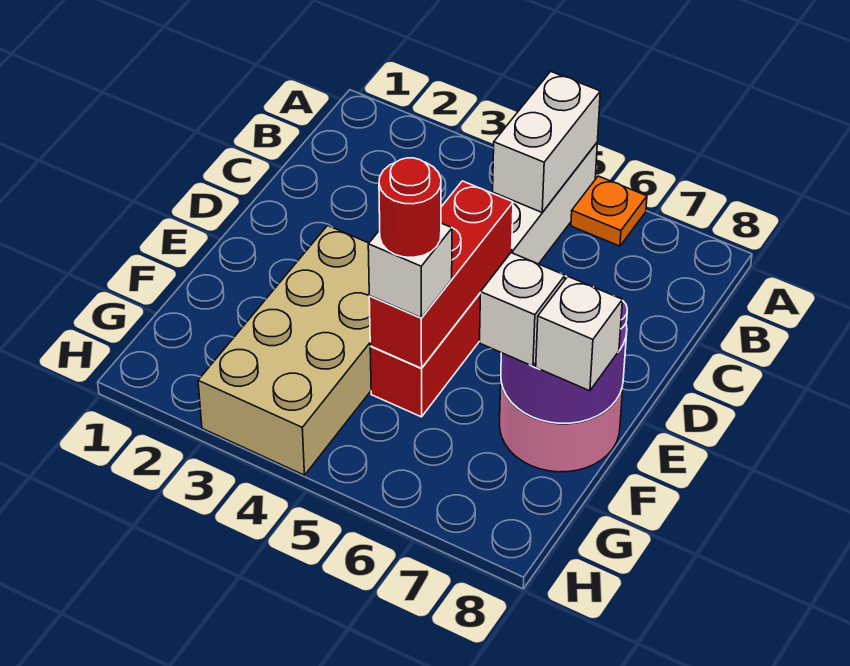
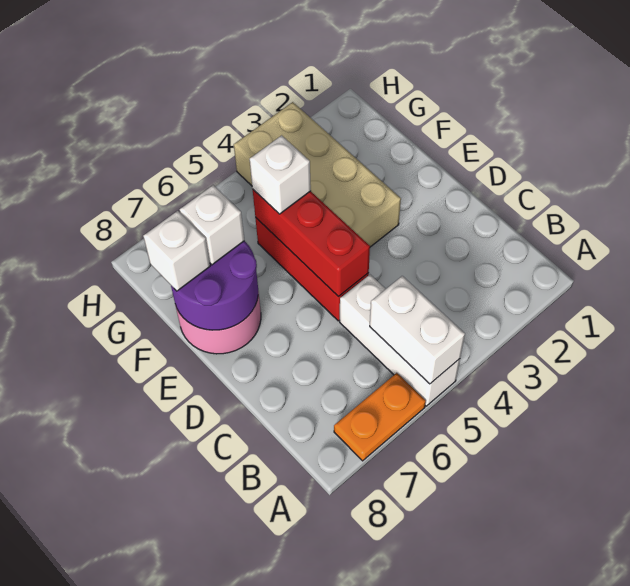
orange plate A6 level 1 -> orange plate A6:A7 level 1
red round brick F5 level 4 -> none

